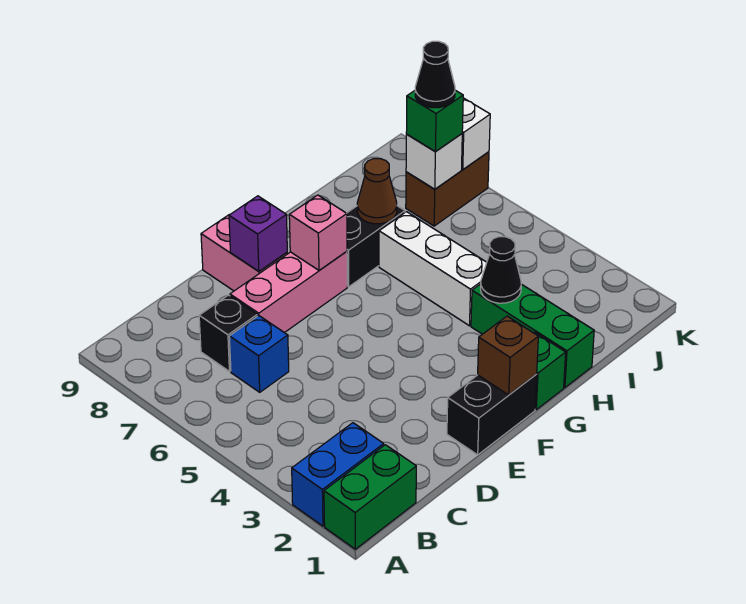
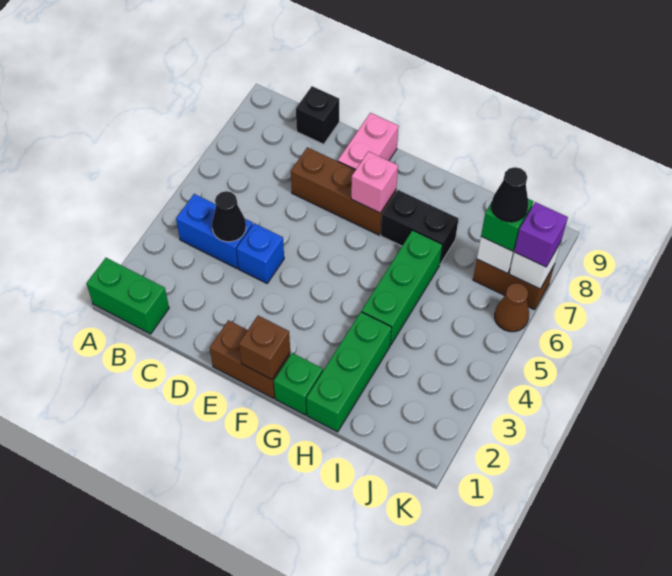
blue brick A2:B2 level 1 -> blue brick B4:C4 level 1
blue brick C6 level 1 -> blue brick D4 level 1
black brick C7 level 1 -> black brick C9 level 1
pink brick D7:F7 level 1 -> brown brick D7:F7 level 1
black brick E1:F1 level 1 -> brown brick E1:F1 level 1
purple brick E8 level 2 -> purple brick K7 level 3
black cone H3 level 2 -> black cone C4 level 2
white brick H4:H6 level 1 -> green brick H4:H6 level 1
brown cone H7 level 2 -> brown cone K6 level 1

